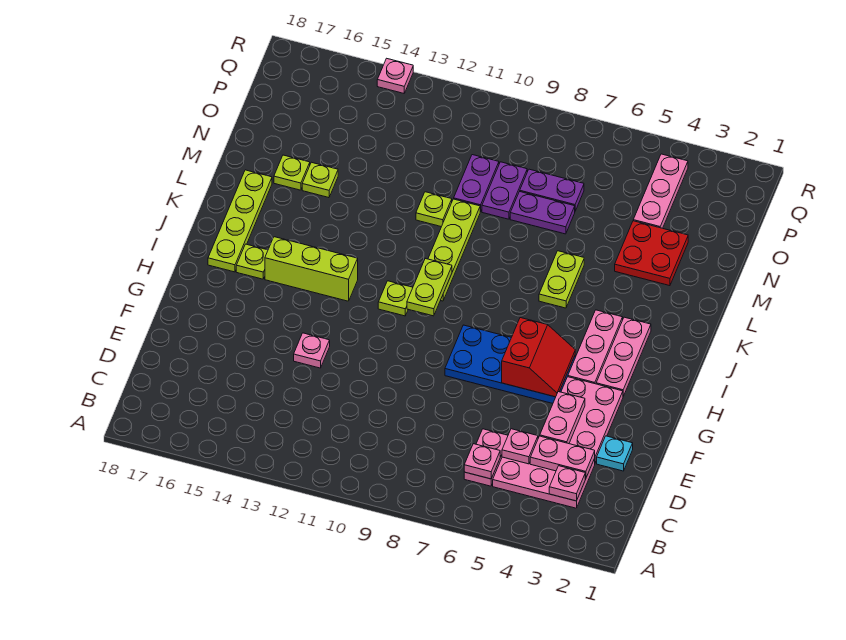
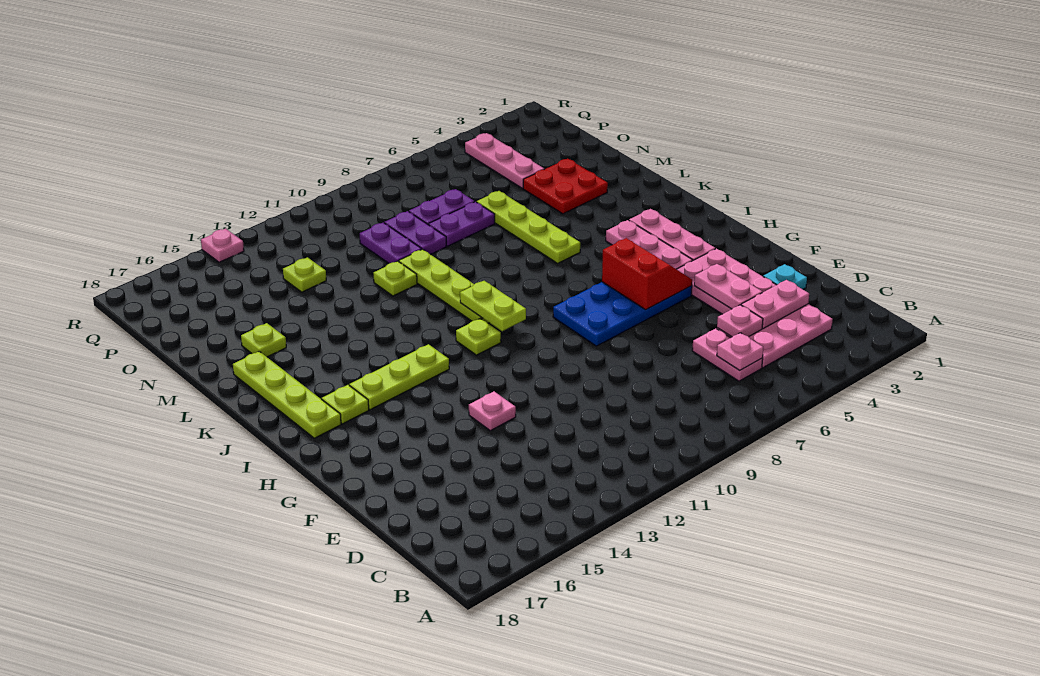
pink plate C3 level 2 -> none
lime brick I13:I15 level 1 -> lime plate I13:I15 level 1
lime plate K6:L6 level 1 -> lime plate K6:N6 level 1
lime plate M15 level 1 -> lime plate O13 level 1

